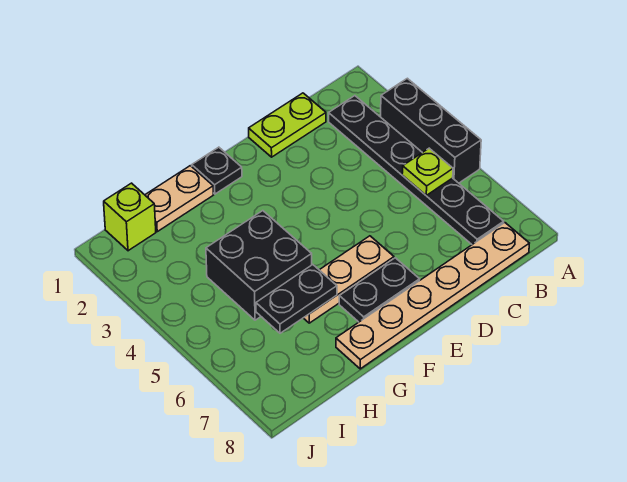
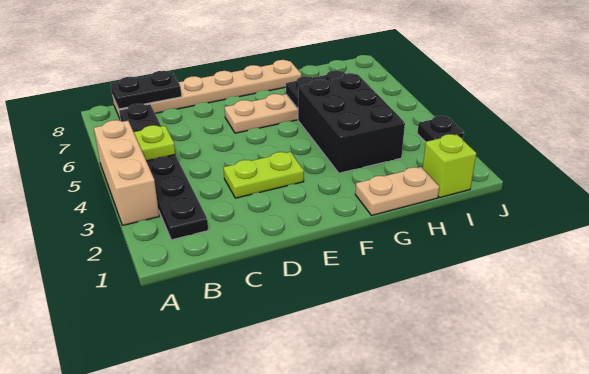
black brick A3:A5 level 1 -> tan brick A3:A5 level 1
lime plate C1:D1 level 1 -> lime plate D3:E3 level 1
black plate E7:F7 level 1 -> black plate B8:C8 level 2
black plate F1 level 1 -> black plate J3 level 1
black brick G4:H5 level 1 -> black brick G3:H5 level 1

